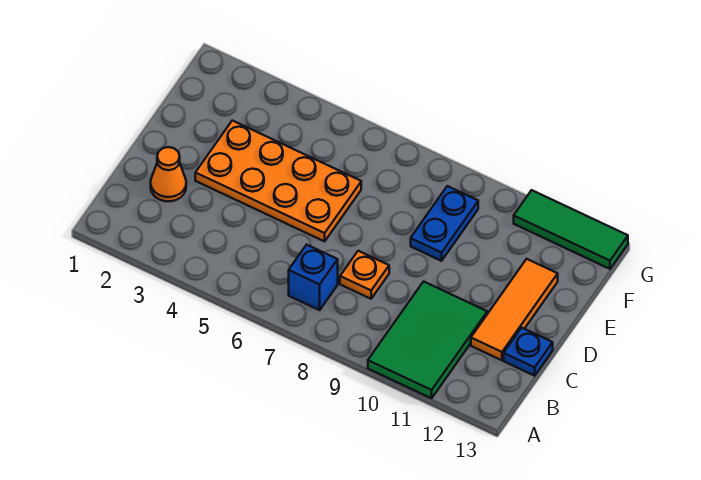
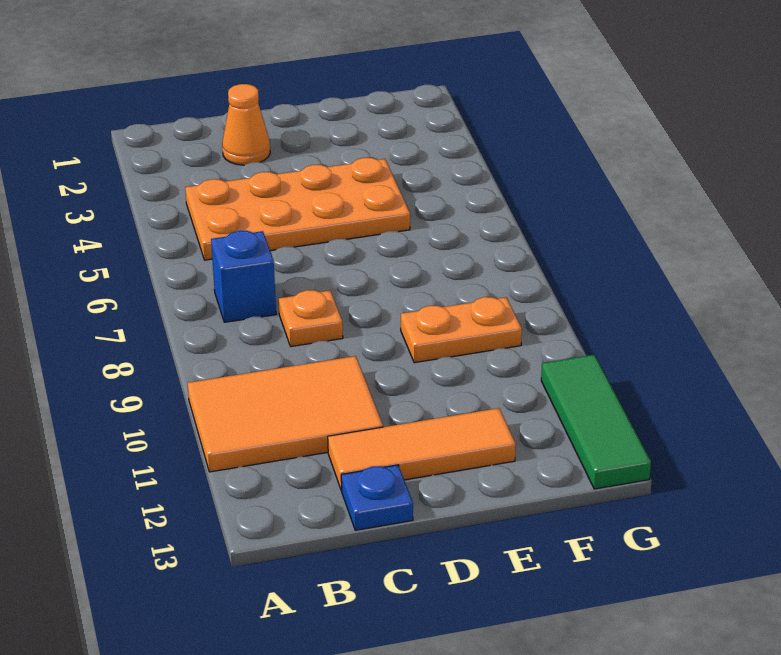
green tile A10:C11 level 1 -> orange tile A10:C11 level 1
orange plate D3:E6 level 1 -> orange plate B4:E5 level 1
blue plate E9:F9 level 1 -> orange plate E9:F9 level 1

